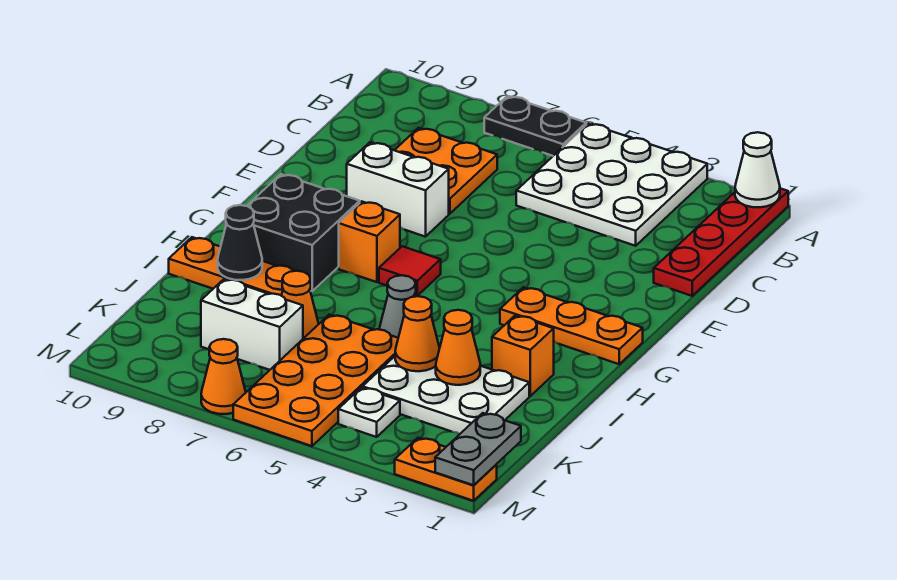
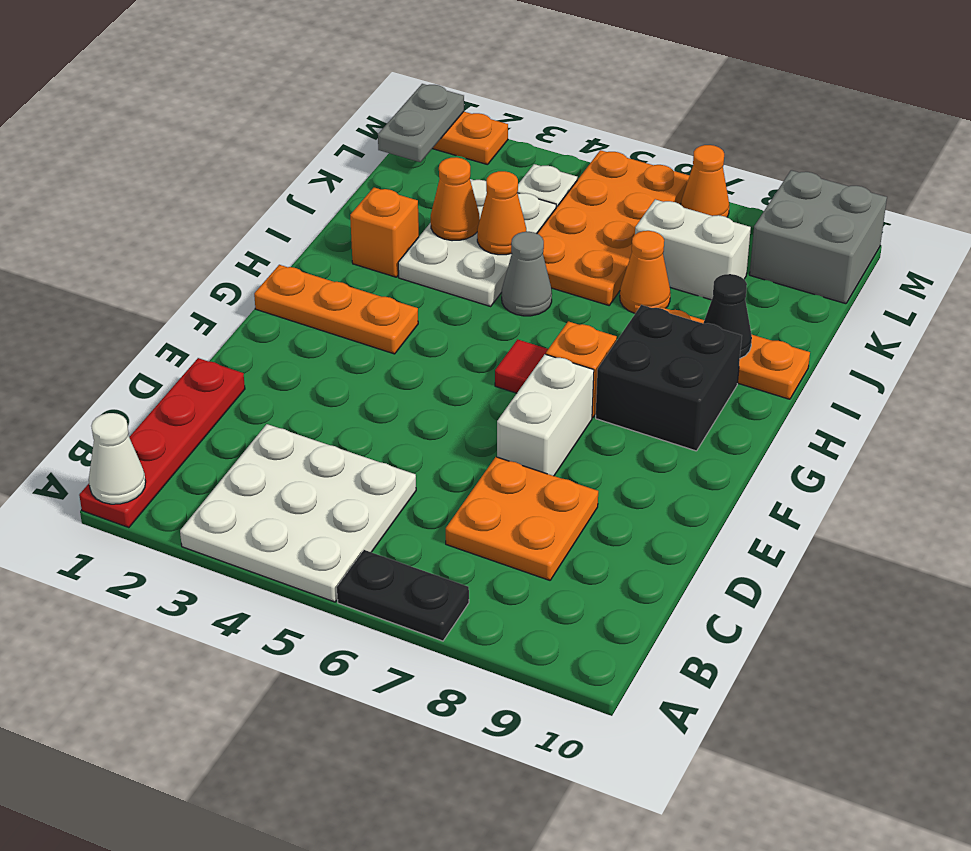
white brick E7:E8 level 1 -> white brick E7:F7 level 1
white plate J2:K4 level 1 -> white plate I3:K4 level 1
none -> grey brick L9:M10 level 1

